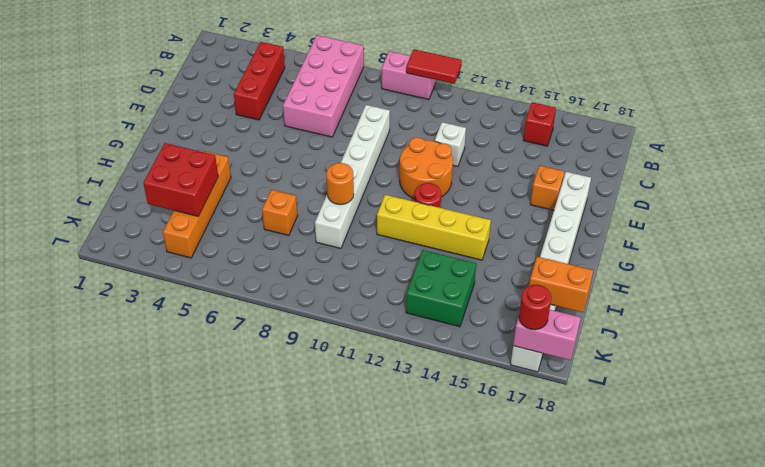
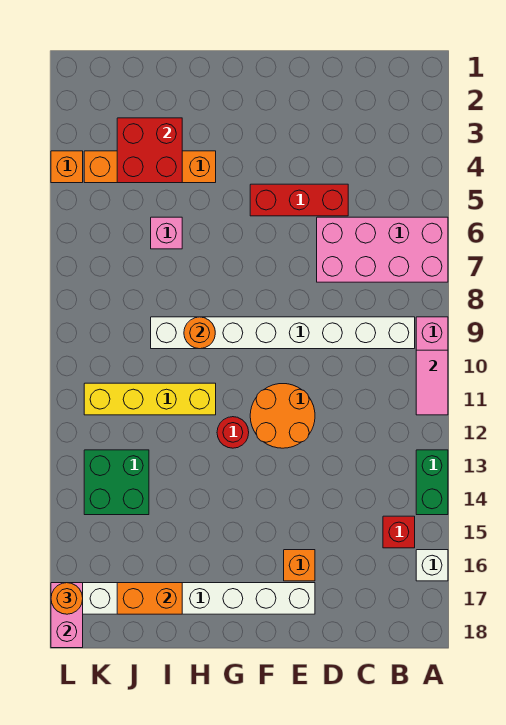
red tile A10:A11 level 2 -> pink tile A10:A11 level 2
none -> green brick A13:A14 level 1
red brick B4:D4 level 1 -> red brick D5:F5 level 1
white brick D9:I9 level 1 -> white brick B9:I9 level 1
white brick D12 level 1 -> white brick A16 level 1
yellow brick H11:H14 level 1 -> yellow brick H11:K11 level 1
none -> pink brick I6 level 1
orange brick I7 level 1 -> orange brick L4 level 1
orange brick J17:J18 level 2 -> orange brick I17:J17 level 2
red round brick L17 level 3 -> orange round brick L17 level 3

